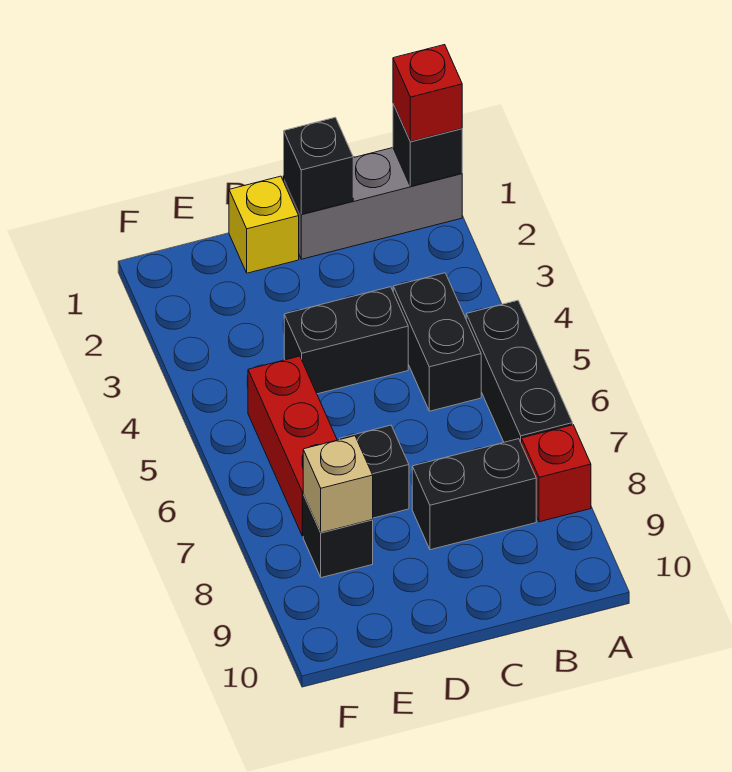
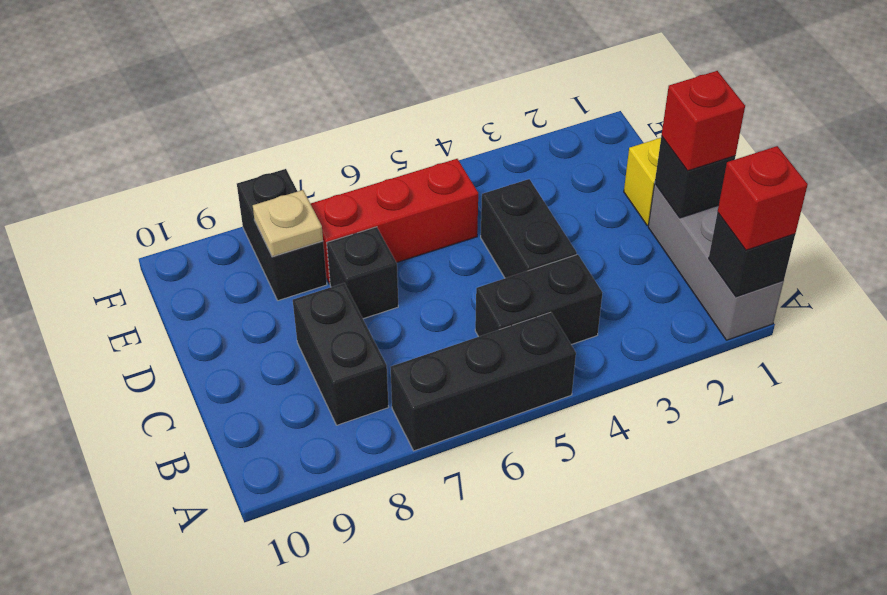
red brick A8 level 1 -> red brick C1 level 3
black brick E8 level 1 -> black brick E8:F8 level 1
tan brick E8 level 2 -> tan plate E8 level 2

